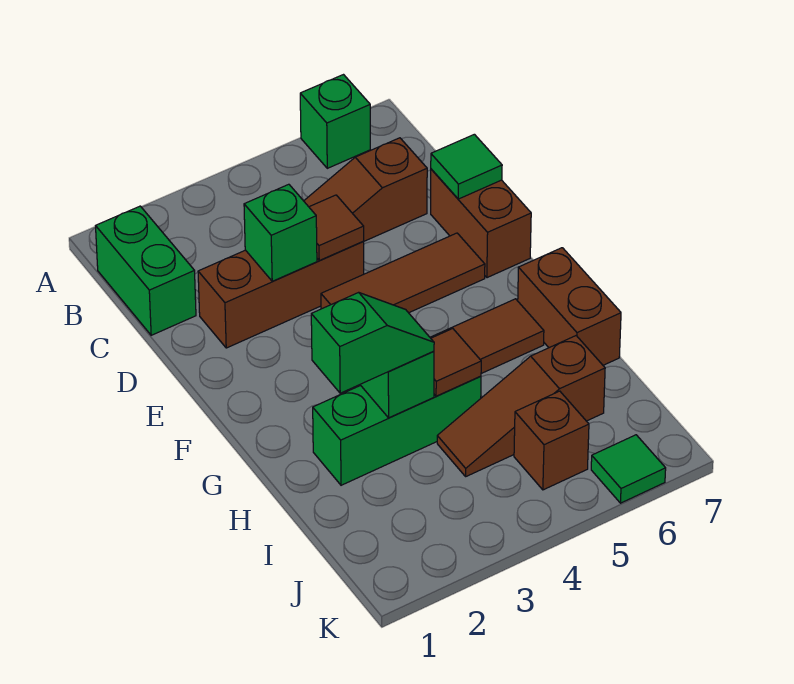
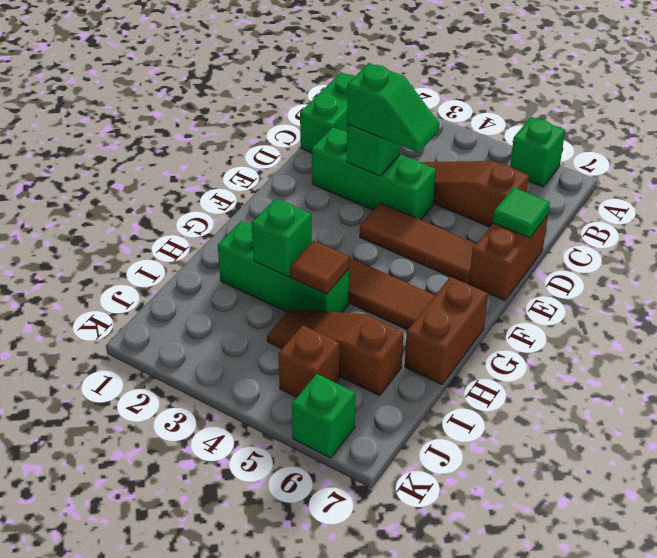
brown brick D2:D4 level 1 -> green brick D2:D4 level 1
brown tile D4 level 2 -> none
green slope H2:H3 level 3 top 2 -> green slope D3:D4 level 3 top 3
green tile K6 level 1 -> green brick K6 level 1

